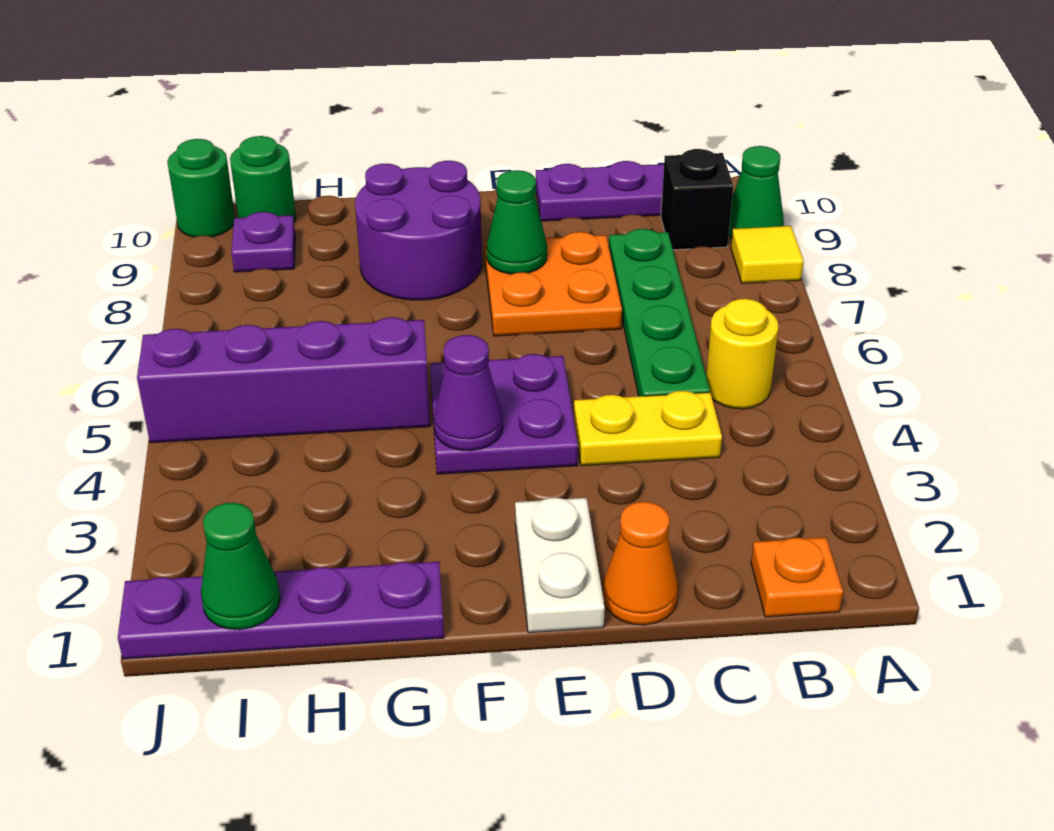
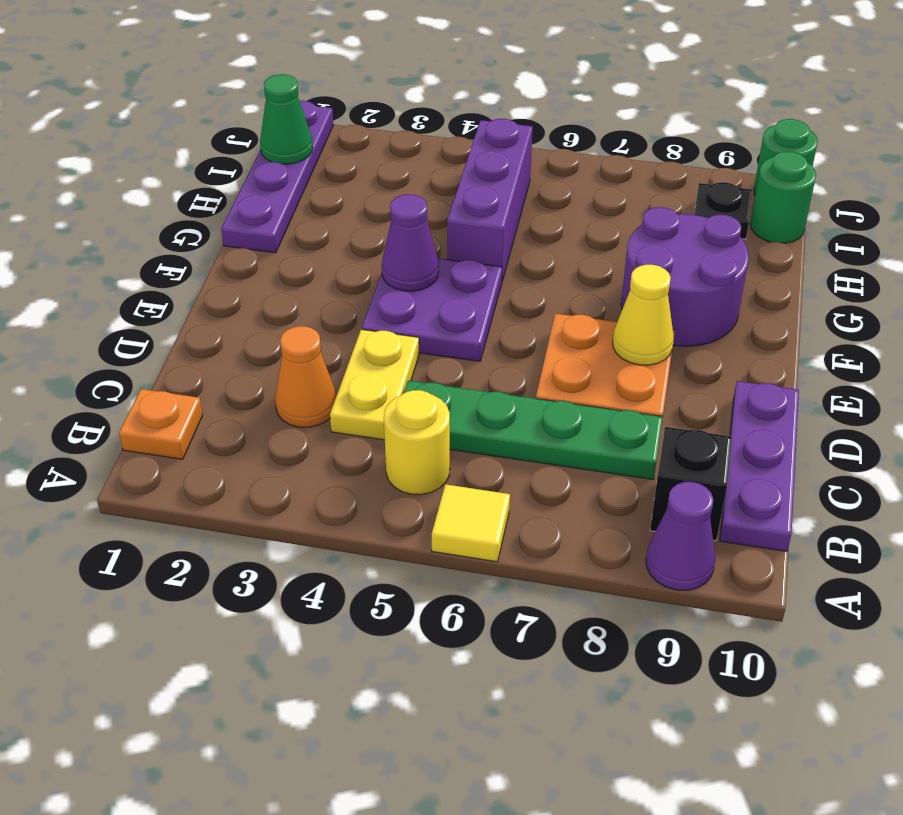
yellow tile A8 level 1 -> yellow tile A6 level 1
green cone A9 level 1 -> purple cone A9 level 1
orange cone D1 level 1 -> orange cone C3 level 1
white plate E1:E2 level 1 -> none
green cone E8 level 2 -> yellow cone E8 level 2
purple brick G5:J5 level 1 -> purple brick G5:I5 level 1
purple plate I9 level 1 -> black plate I9 level 1

